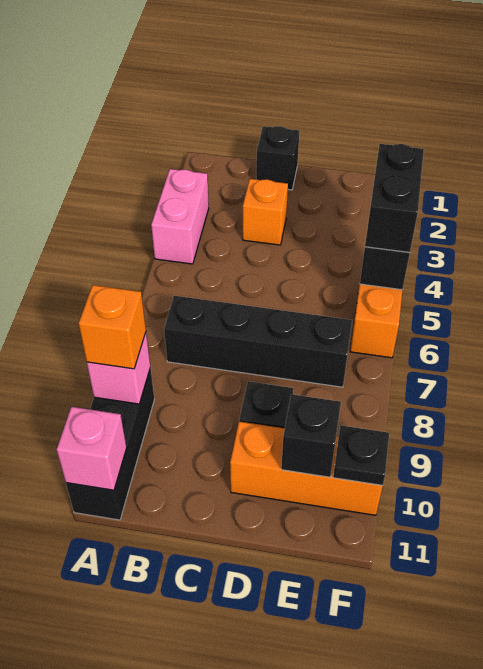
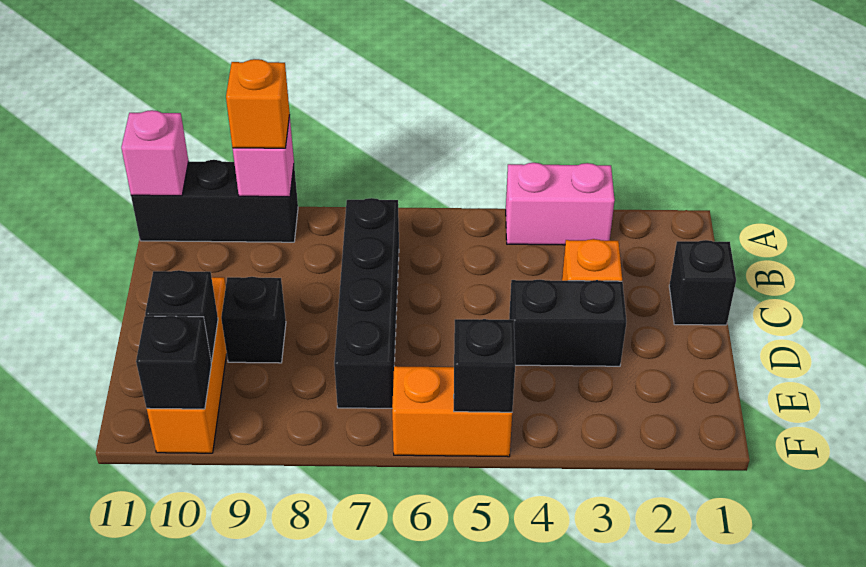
black brick F4:F5 level 3 -> black brick D3:D4 level 1
black plate F10 level 2 -> black brick F10 level 2

